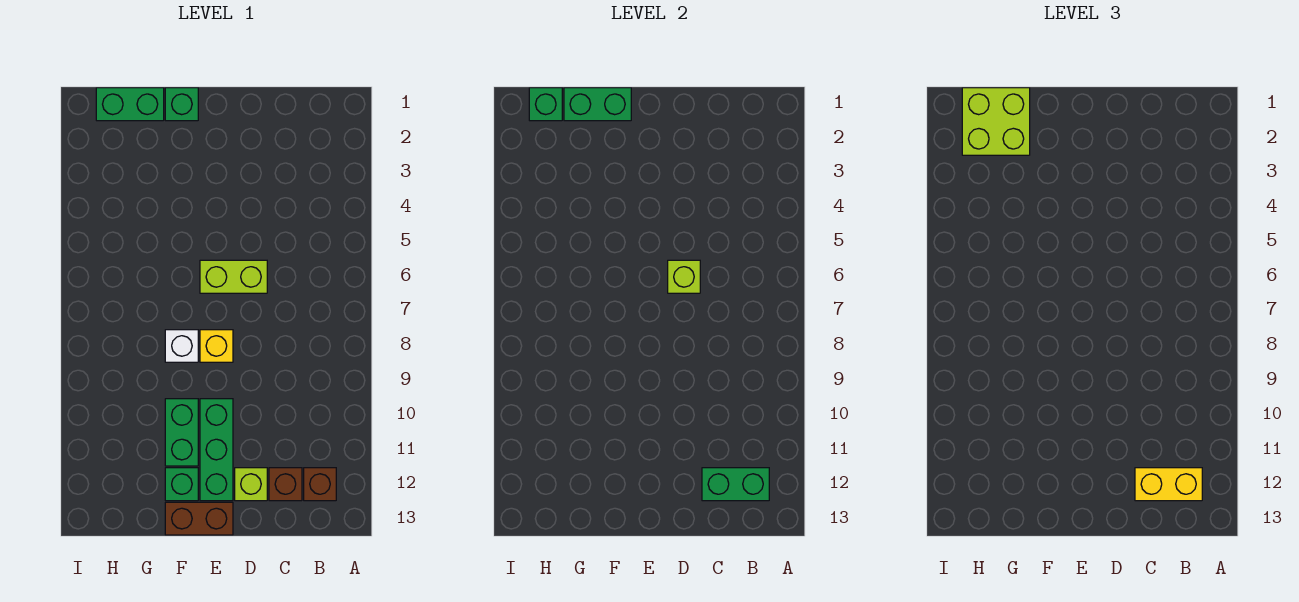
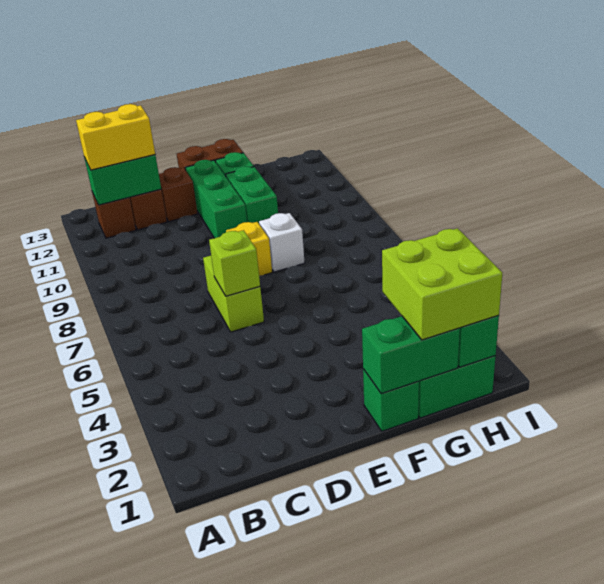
lime brick D6:E6 level 1 -> lime brick D6:D7 level 1
lime brick D12 level 1 -> brown brick D12 level 1

